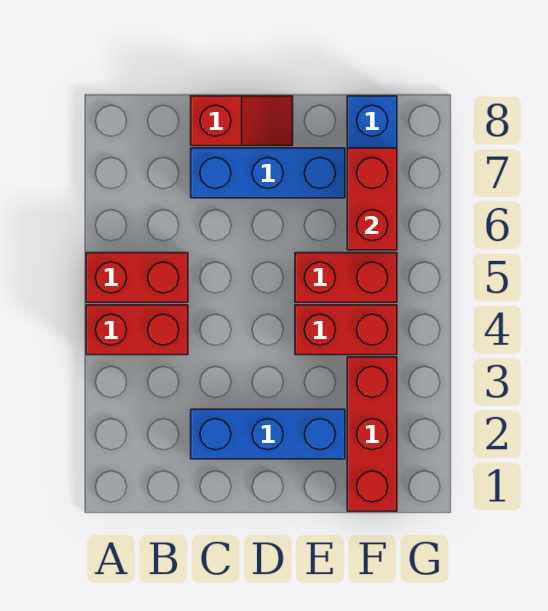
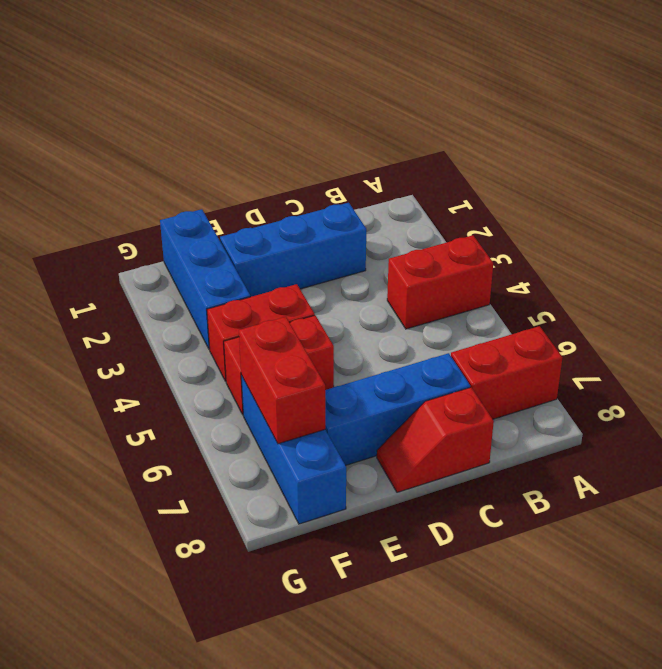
red brick A5:B5 level 1 -> red brick A7:B7 level 1
red brick F1:F3 level 1 -> blue brick F1:F3 level 1

